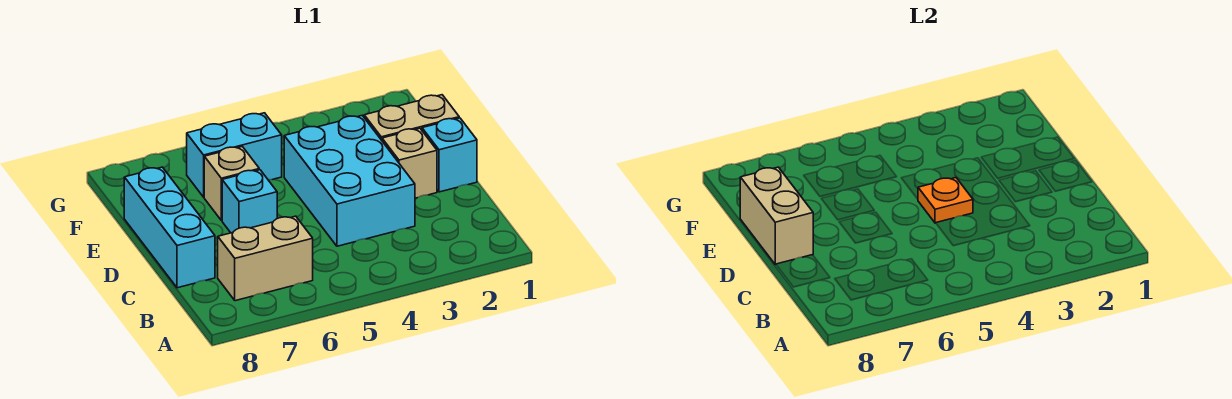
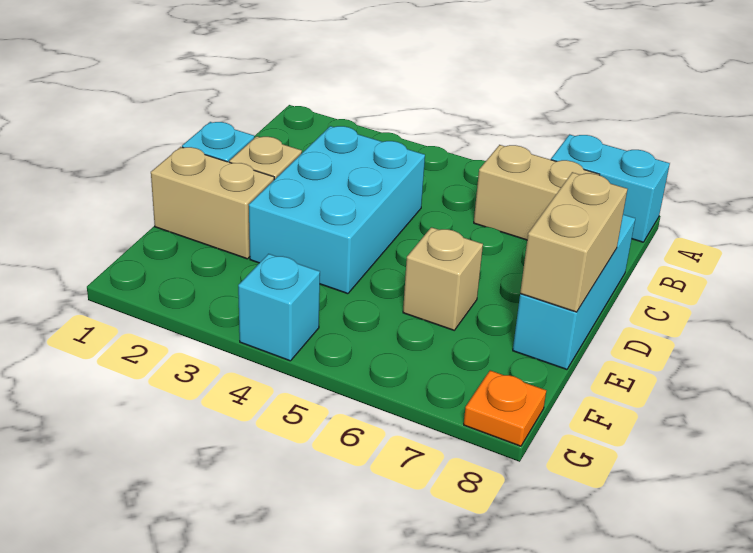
orange plate D4 level 2 -> orange plate G8 level 1
cyan brick D6 level 1 -> cyan brick G4 level 1
cyan brick F5:F6 level 1 -> cyan brick A7:A8 level 1

